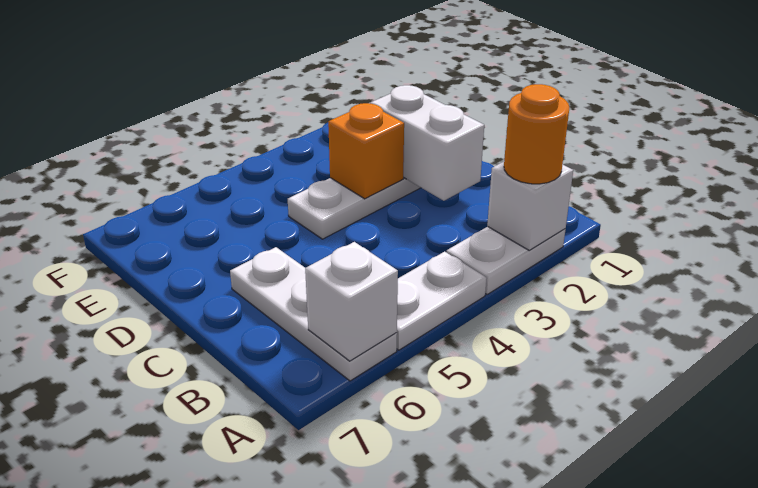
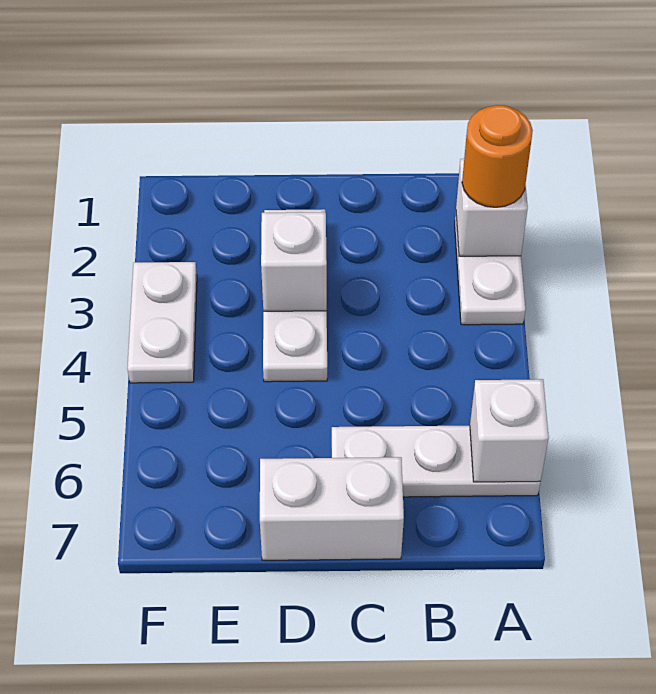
white plate A4:A5 level 1 -> white plate F3:F4 level 1
white brick C2:D2 level 2 -> white brick C7:D7 level 1
orange brick D3 level 2 -> white brick D3 level 2

